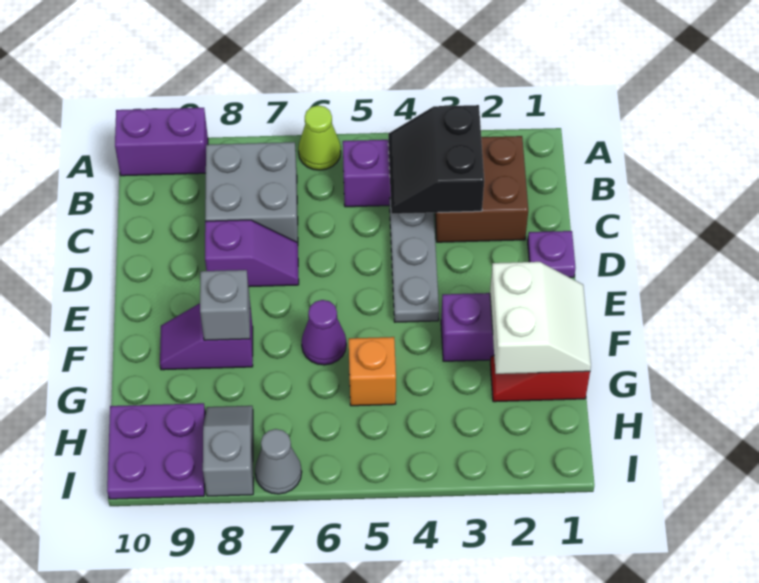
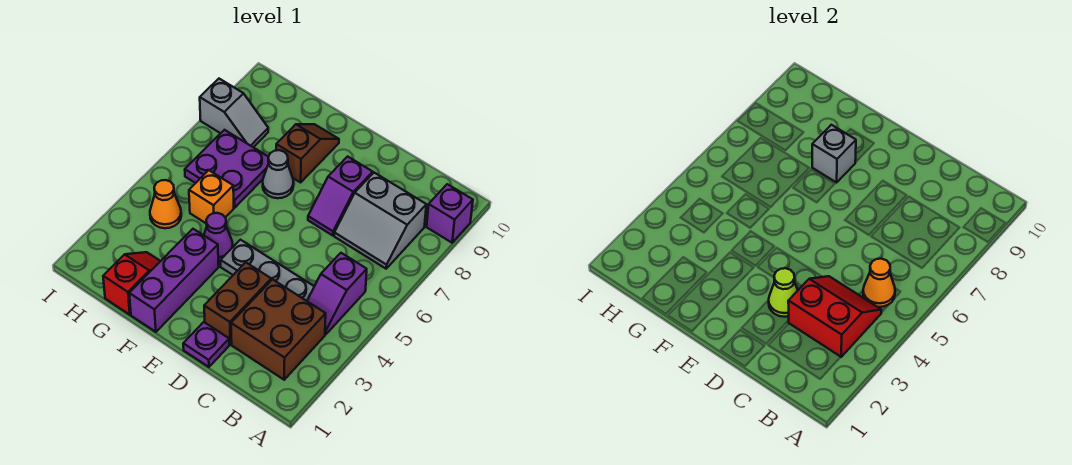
lime cone A6 level 1 -> lime cone D3 level 2
purple brick A9:A10 level 1 -> purple brick A9 level 1
black slope B3:C4 level 2 top 3 -> red slope B3:C4 level 2 top 3
none -> orange cone B5 level 2
grey brick B7:C8 level 1 -> grey slope B7:C8 level 1 top 8
none -> brown brick D2:D3 level 1
white slope F1:G2 level 2 top 2 -> none
purple cone F6 level 1 -> purple cone F4 level 1
purple slope F8:F9 level 1 top 8 -> brown slope F8:F9 level 1 top 8
none -> orange cone H4 level 1
purple plate H9:I10 level 1 -> purple plate G6:H7 level 1
grey cone I7 level 1 -> grey cone F7 level 1

